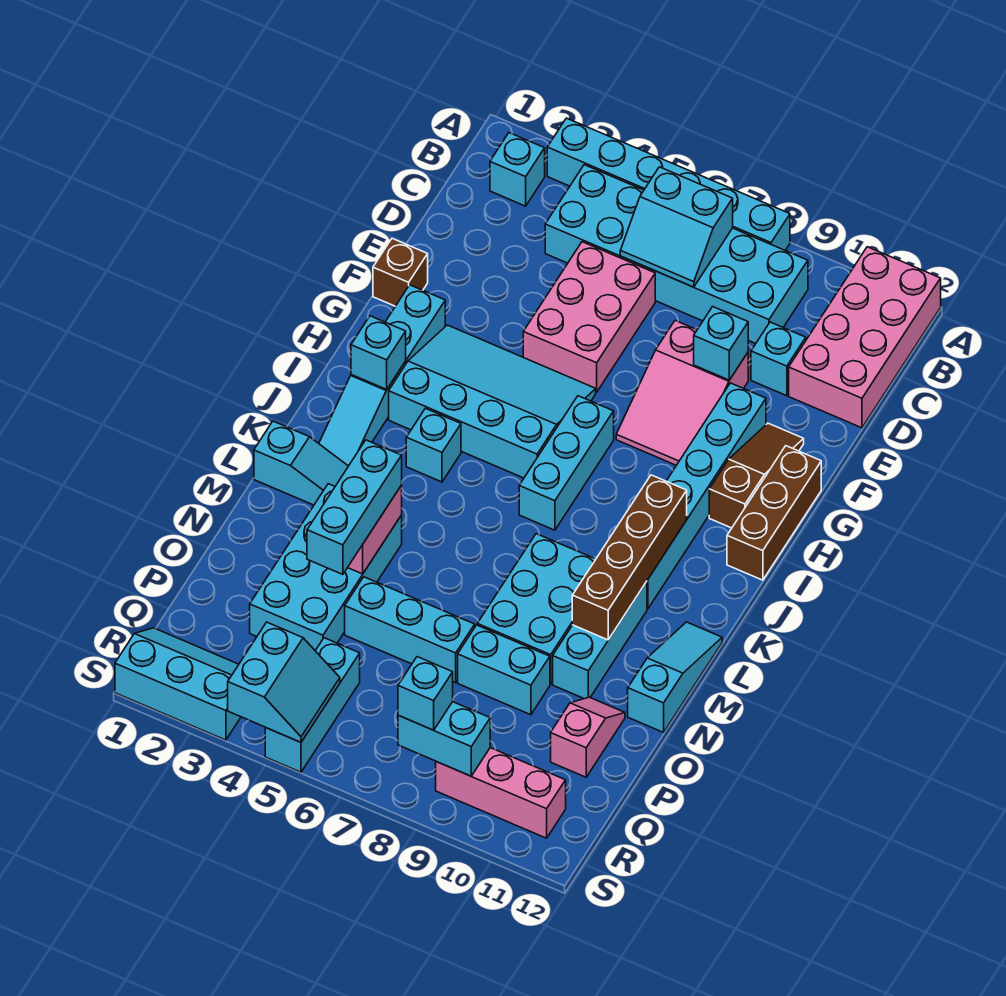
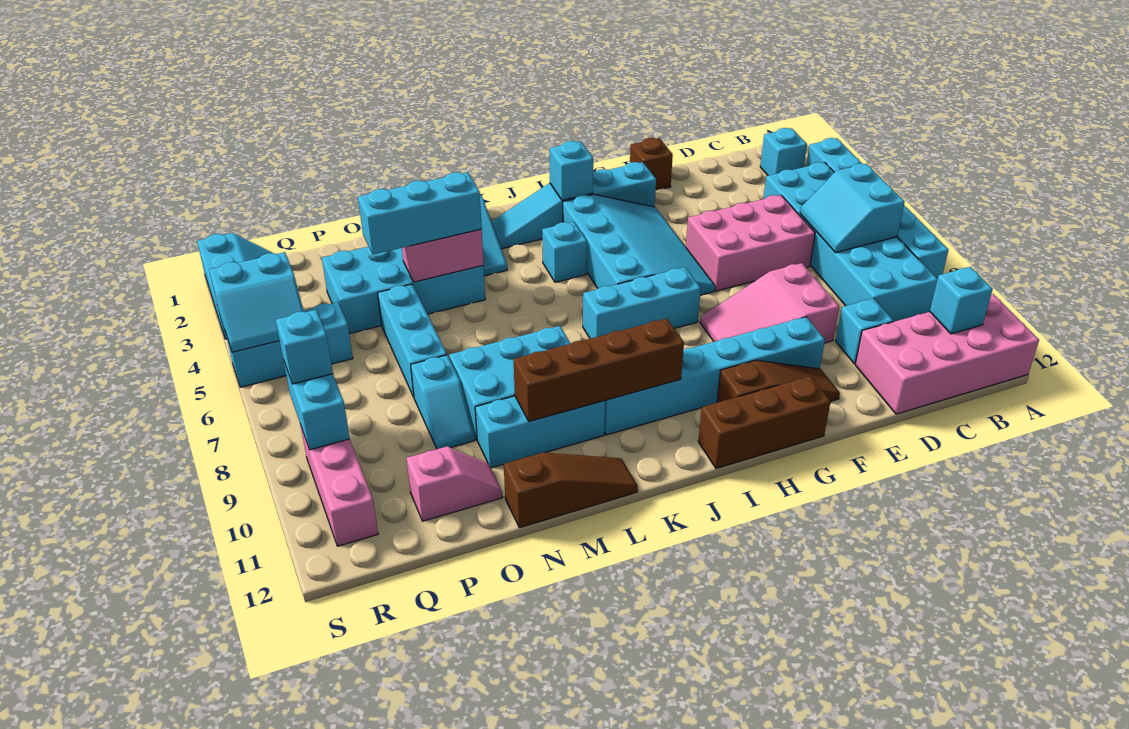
cyan brick E9 level 2 -> cyan brick B11 level 2
cyan slope L12:N12 level 1 top N -> brown slope L12:N12 level 1 top N
cyan brick O8:O9 level 1 -> cyan slope O8:O9 level 1 top 8

